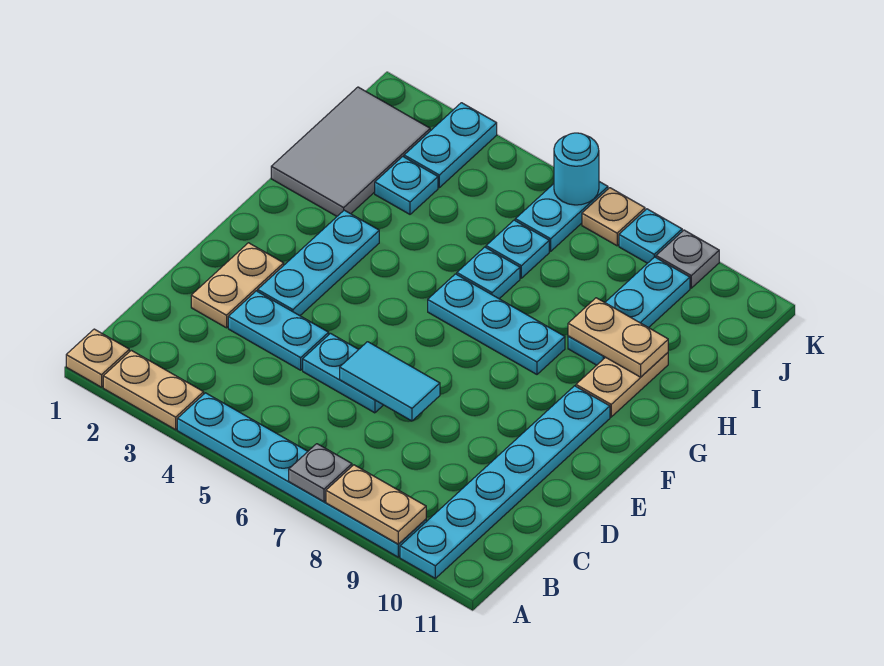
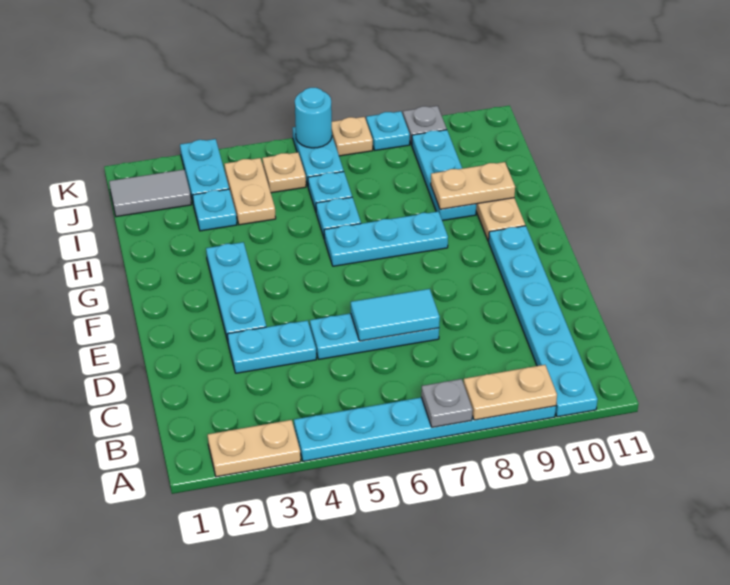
tan plate A1 level 1 -> tan plate J5 level 1
tan plate D2:E2 level 1 -> tan plate I4:J4 level 1
cyan plate D5:D6 level 1 -> cyan plate D5:D7 level 1
grey tile H1:J2 level 1 -> grey tile J1:J2 level 1

